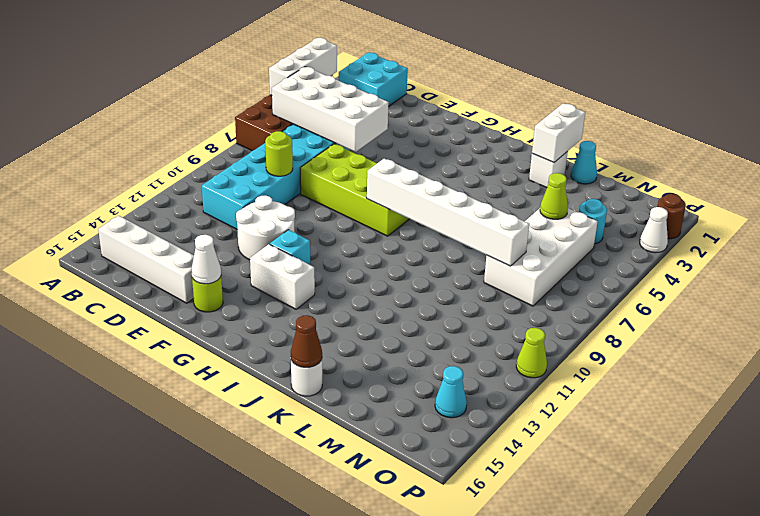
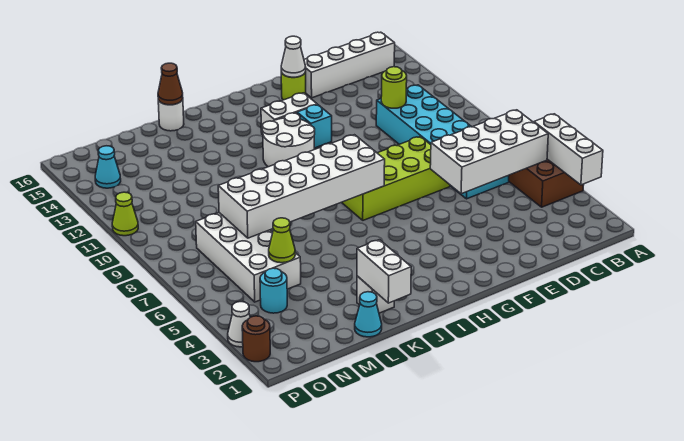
cyan brick B1:C2 level 1 -> none
lime round brick D9 level 2 -> lime round brick D11 level 2
white round brick E11:F12 level 1 -> white round brick H11:I12 level 1
white brick H8:M8 level 2 -> white brick H7:M8 level 2

